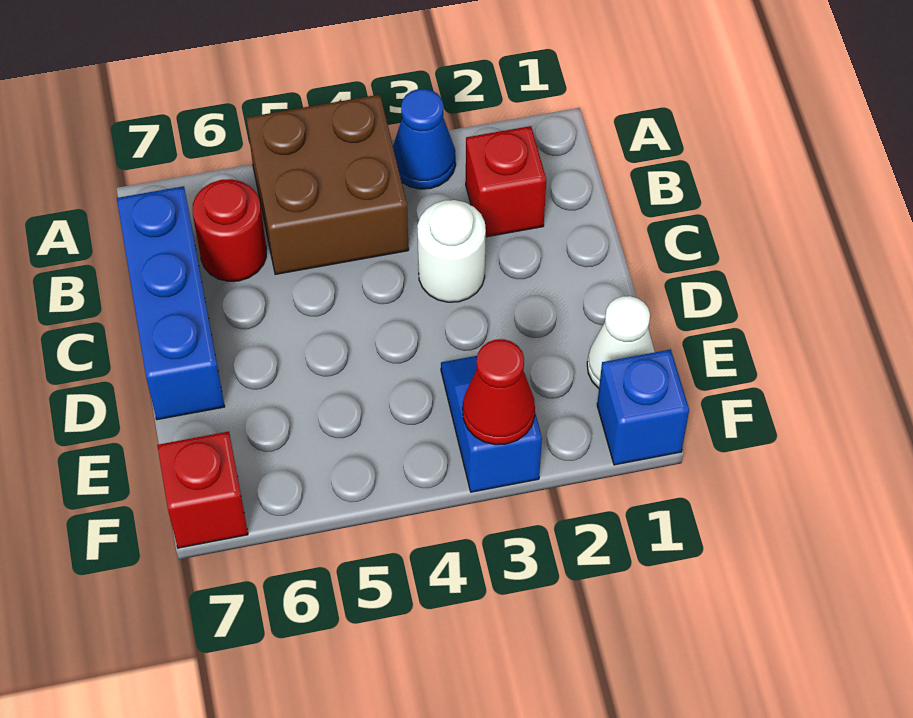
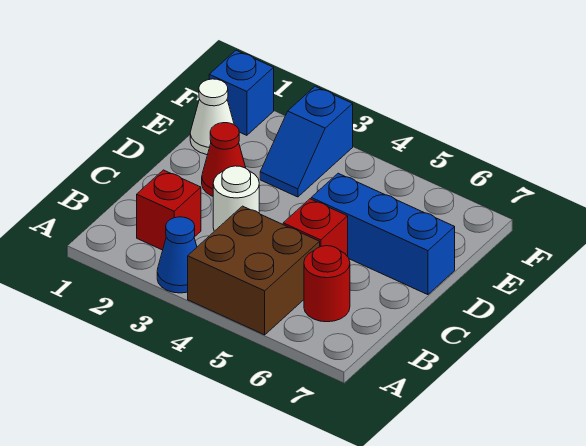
blue brick B7:D7 level 1 -> blue brick D5:D7 level 1
red cone F3 level 2 -> red cone D2 level 1
red brick F7 level 1 -> red brick C5 level 1

